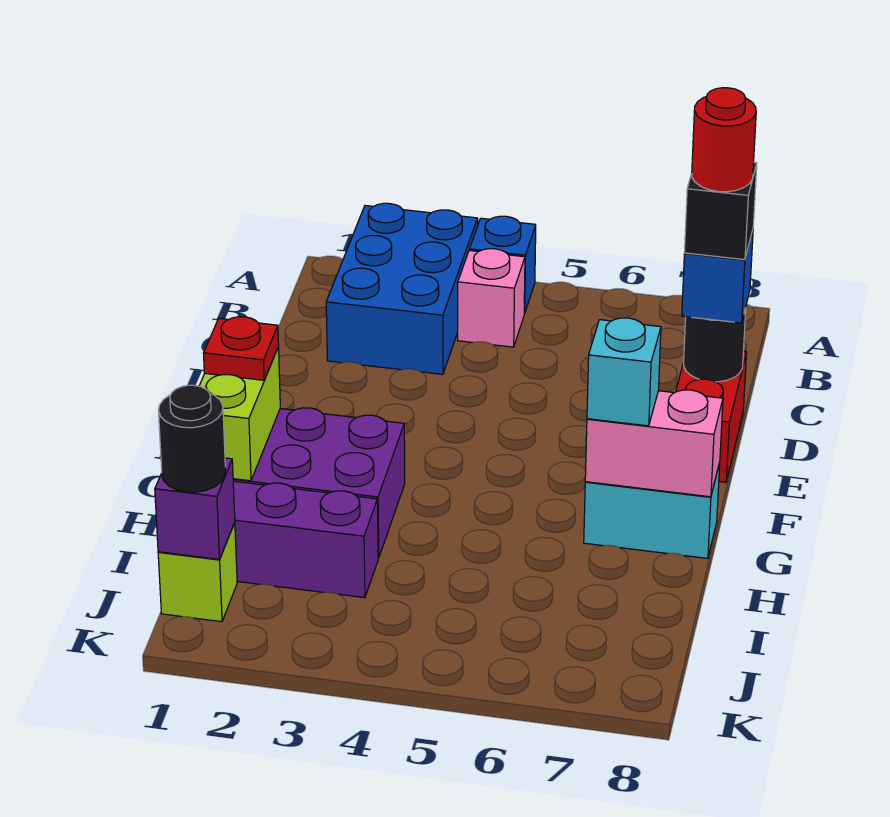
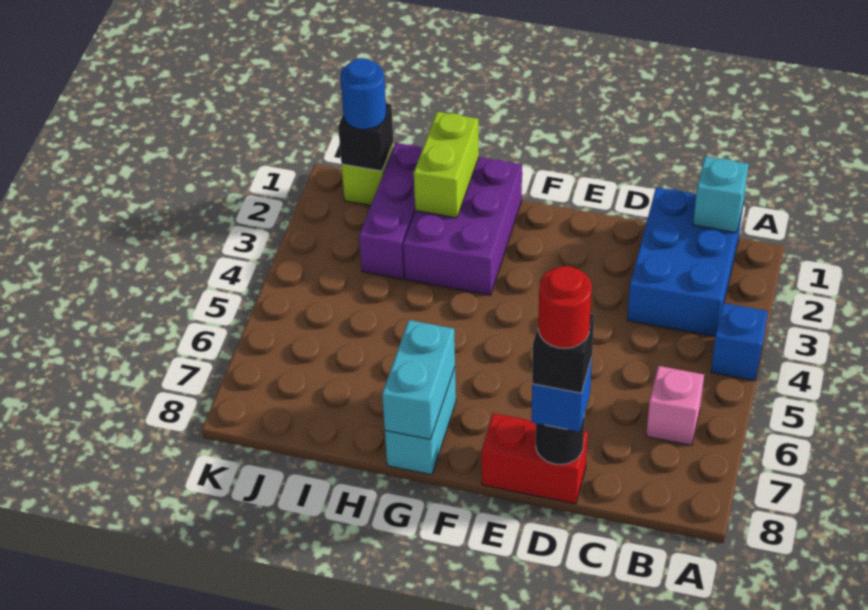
blue brick A2:C3 level 1 -> blue brick B1:C3 level 1
pink brick B4 level 1 -> pink brick B6 level 1
lime brick G1:H1 level 2 -> lime brick H1:H2 level 2
red plate G1 level 3 -> none
pink brick G7:G8 level 2 -> cyan brick G7:G8 level 2
cyan brick G7 level 3 -> cyan brick B1 level 2
purple brick J1 level 2 -> black brick J1 level 2
black round brick J1 level 3 -> blue round brick J1 level 3

